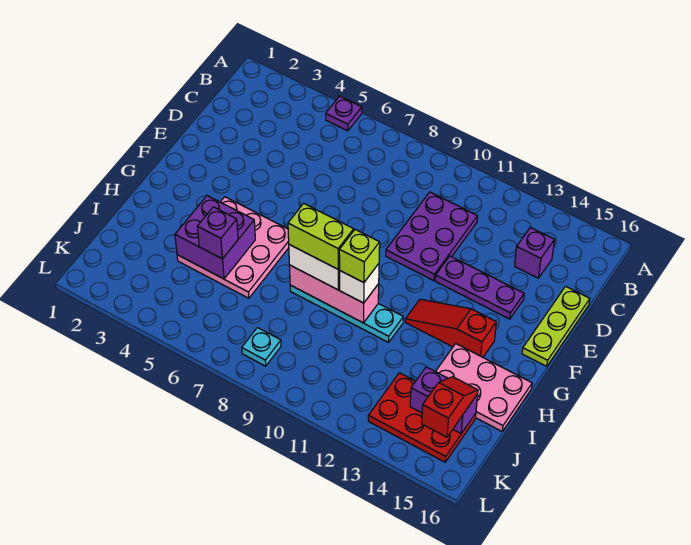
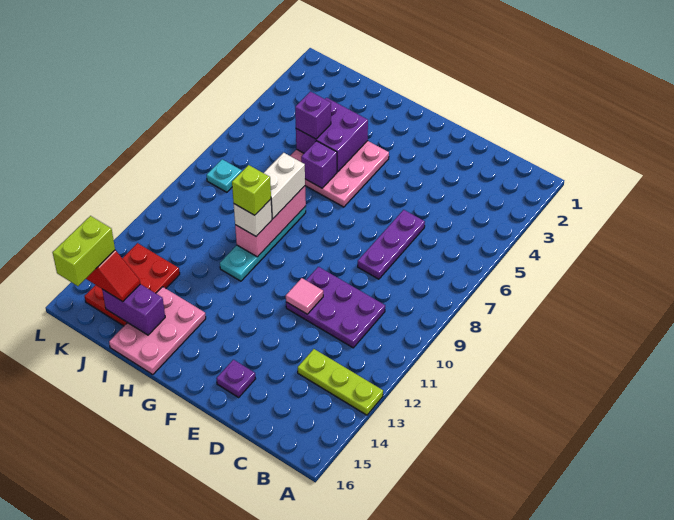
purple plate A5 level 1 -> purple plate E15 level 1
purple brick C14 level 1 -> purple brick H6 level 2
lime plate D16:F16 level 1 -> lime plate A13:C13 level 1
none -> pink tile E11 level 2
purple plate E12:E14 level 1 -> purple plate D6:D8 level 1
red slope G12:G14 level 1 top 14 -> none
lime brick H8:H9 level 4 -> lime brick K15:K16 level 4
purple brick J14:J15 level 2 -> purple brick I15:J15 level 2

